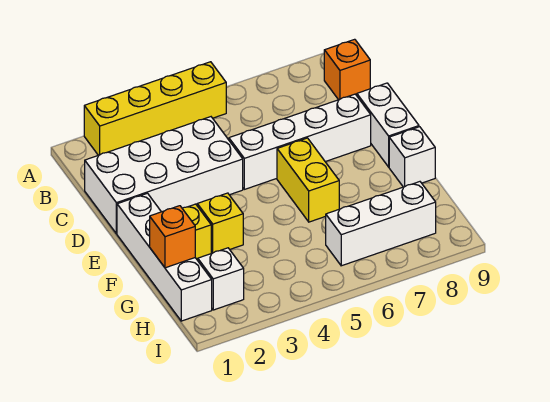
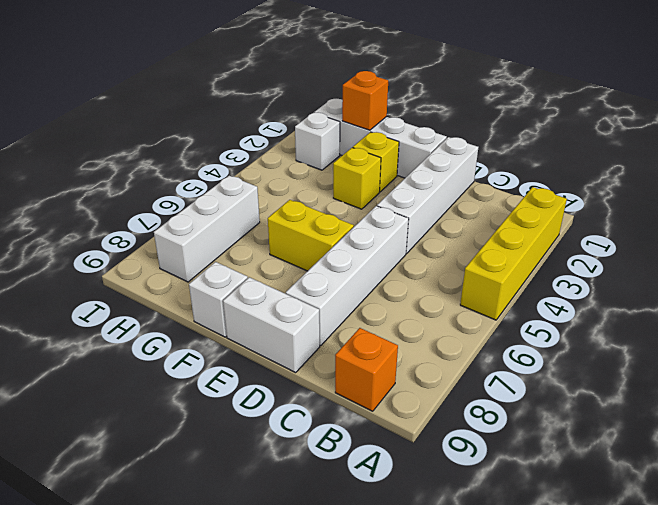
white brick C1:D4 level 1 -> white brick D1:D4 level 1

